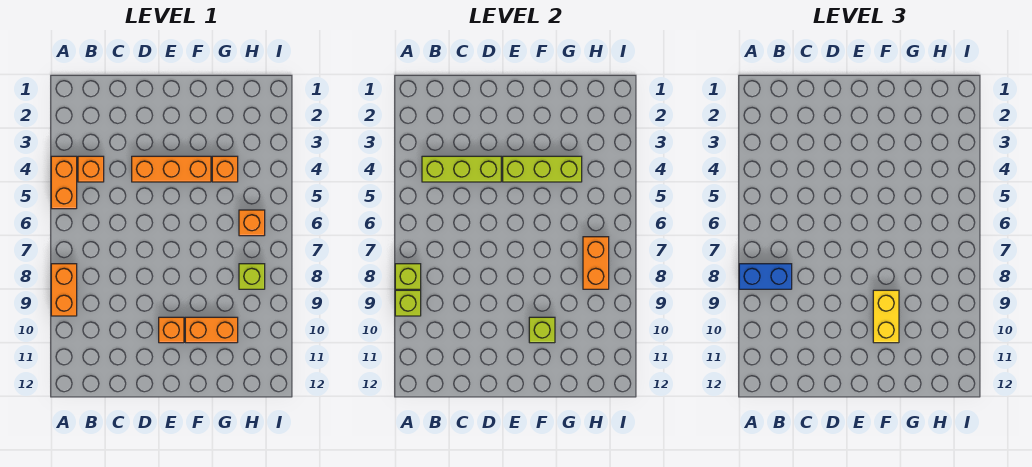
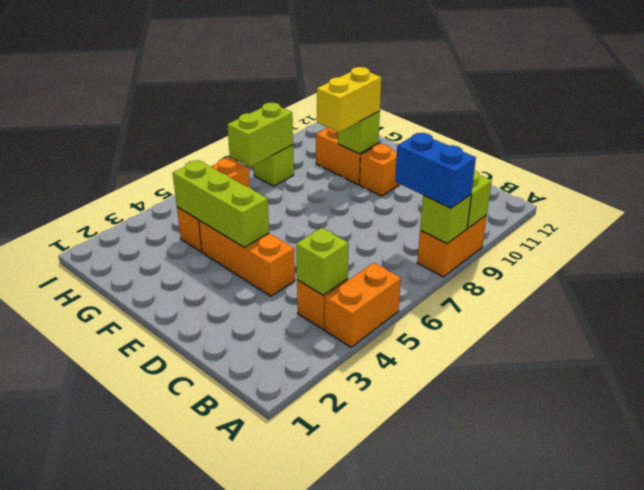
lime brick B4:D4 level 2 -> lime brick B4 level 2
orange brick H7:H8 level 2 -> lime brick H7:H8 level 2

